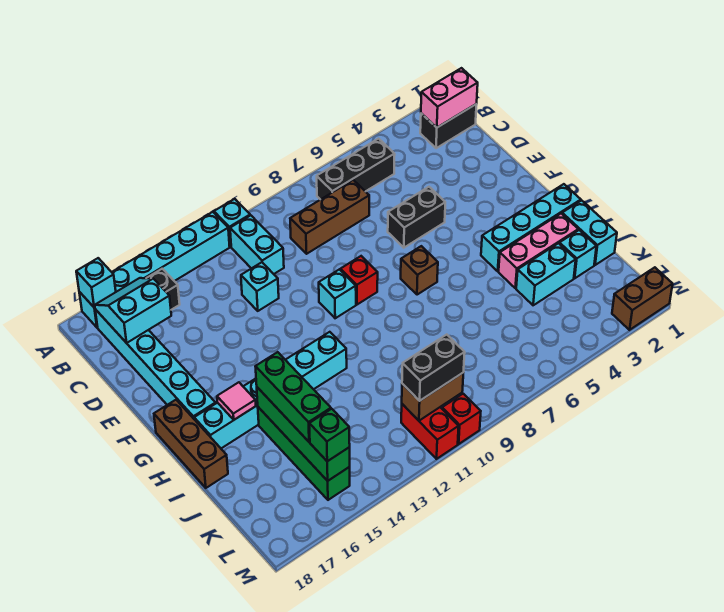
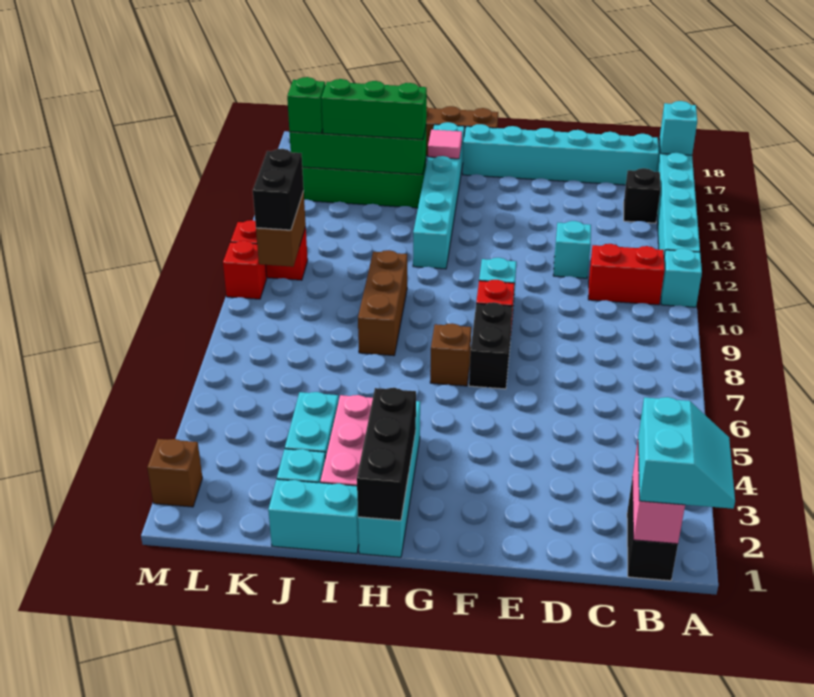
black brick B5:B7 level 1 -> black brick H1:H3 level 2
cyan brick B11:C11 level 1 -> red brick B11:C11 level 1
cyan slope B16:C17 level 2 top C -> cyan slope A1:B2 level 3 top B
brown brick C7:C9 level 1 -> brown brick I8:I10 level 1
black brick E5:E6 level 1 -> black brick F7:F8 level 1
brown brick M1:M2 level 1 -> brown brick M2 level 1

